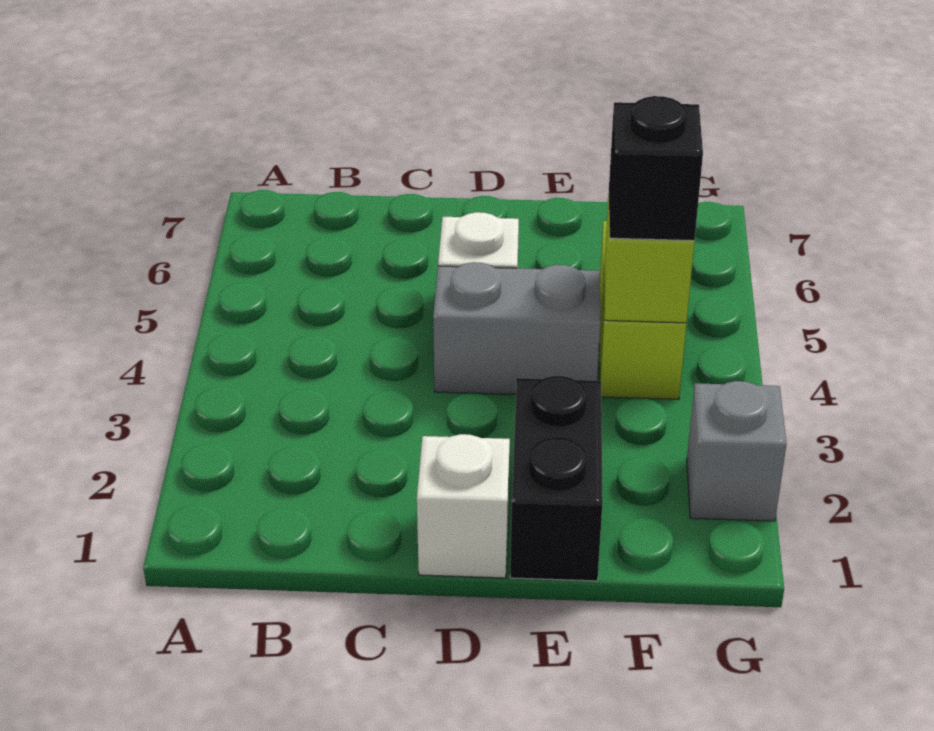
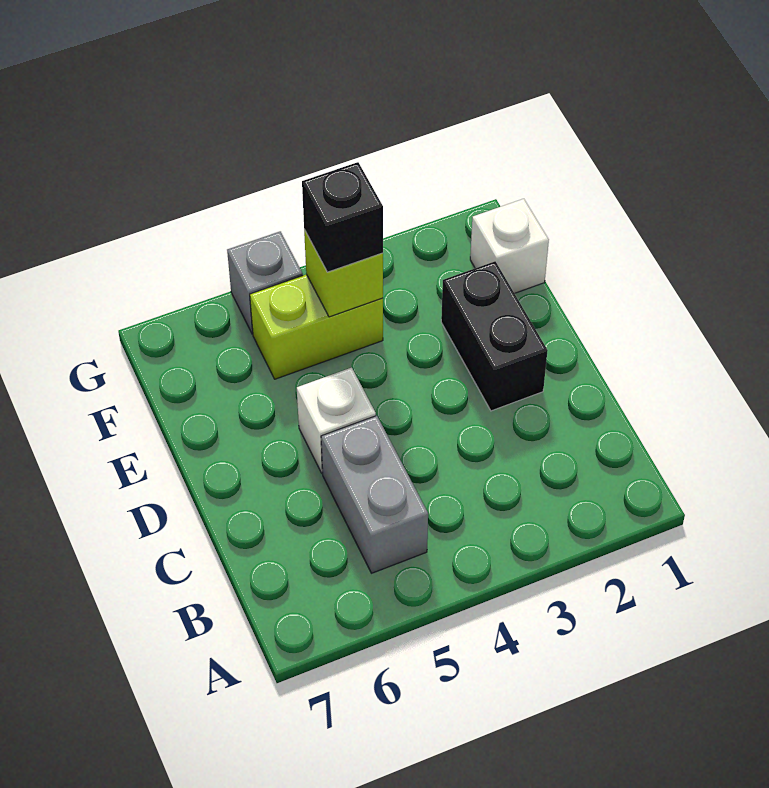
white brick D1 level 1 -> white brick F1 level 1
grey brick D4:E4 level 1 -> grey brick B5:C5 level 1
black brick E1:E2 level 1 -> black brick D2:E2 level 1
grey brick G2 level 1 -> grey brick G5 level 1

